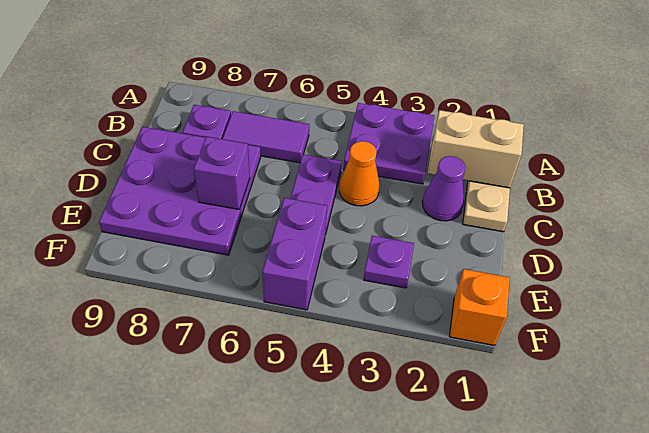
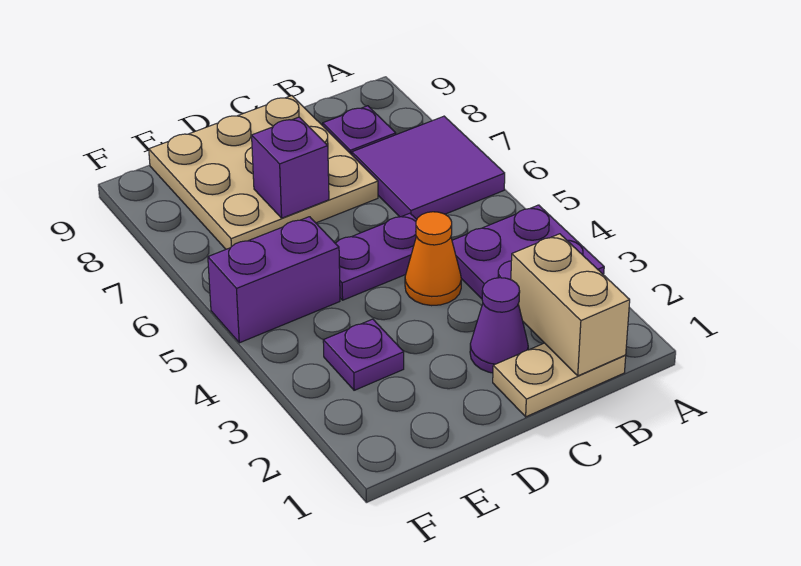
purple tile B6:B7 level 1 -> purple tile A6:B7 level 1
purple plate C7:E9 level 1 -> tan plate C7:E9 level 1
orange brick F1 level 1 -> none

